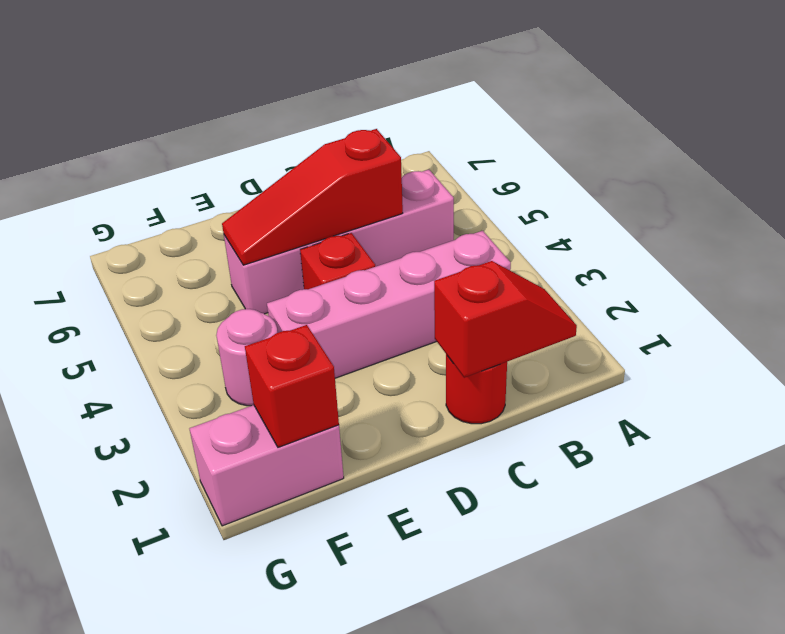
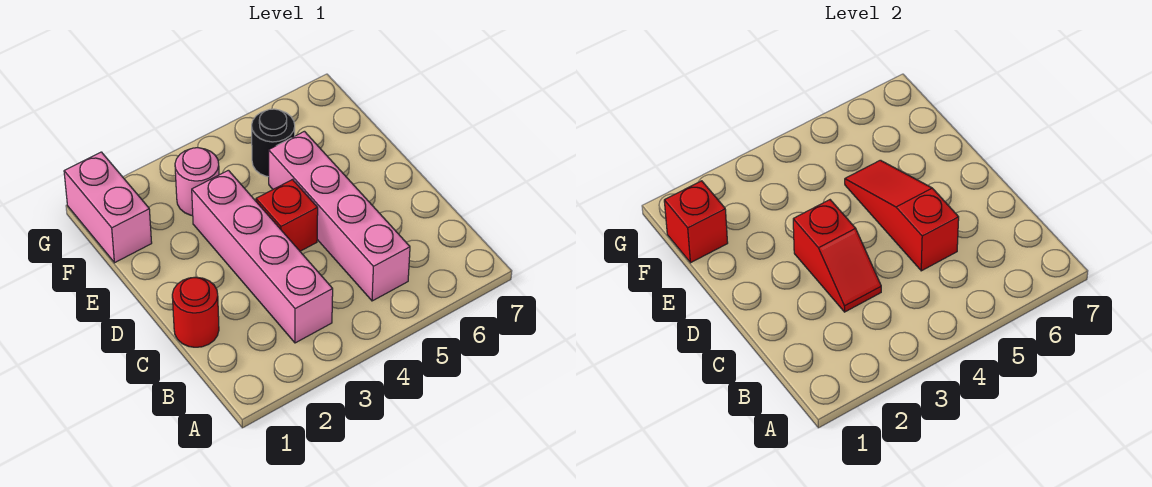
red slope B1:C1 level 2 top C -> red slope C3:D3 level 2 top D
none -> black round brick F5 level 1

